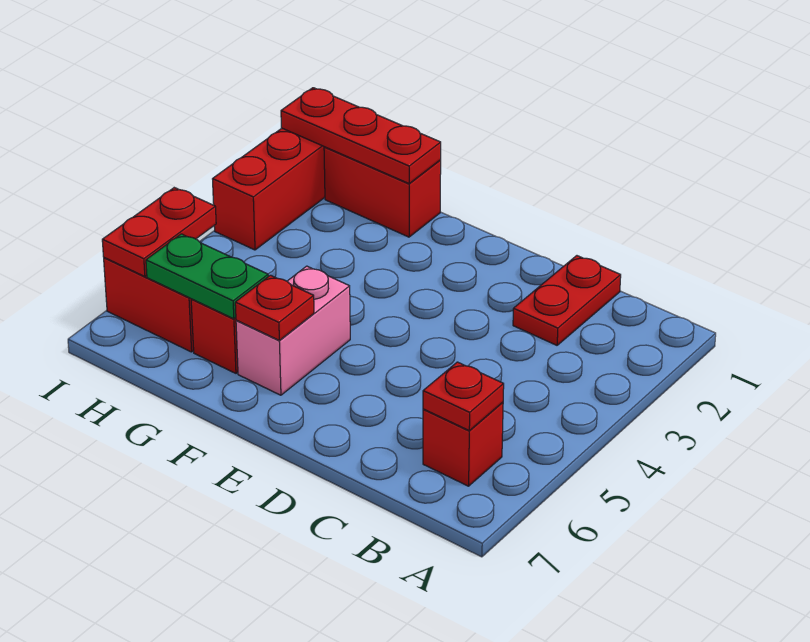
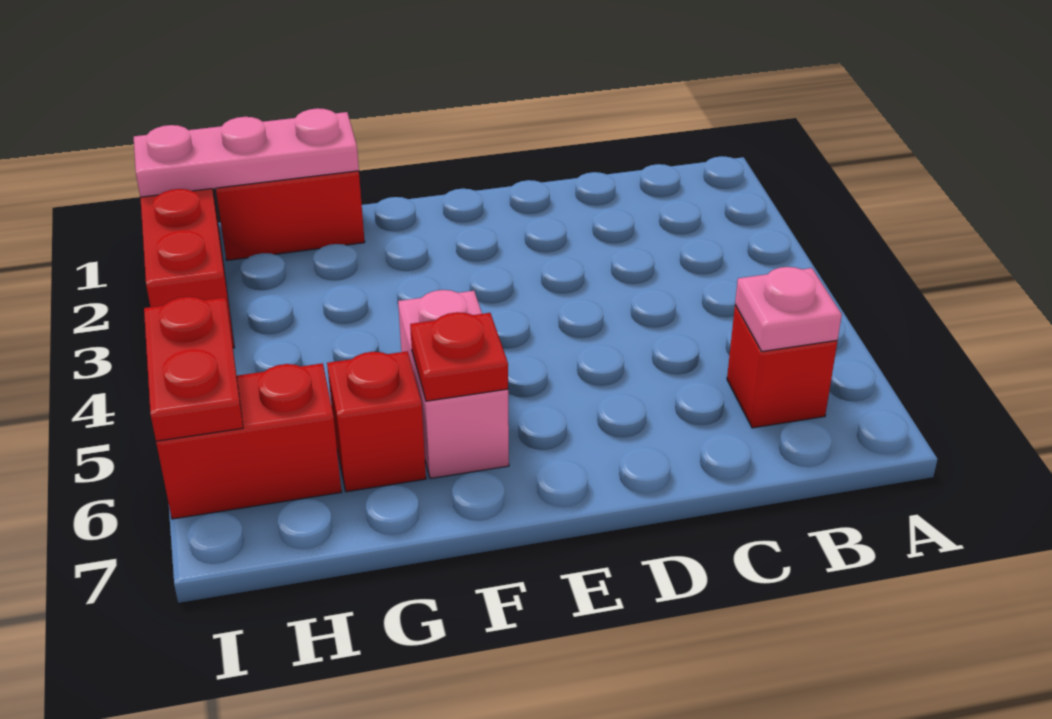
red plate B6 level 2 -> pink plate B6 level 2
red plate C1:C2 level 1 -> none
red plate G1:I1 level 2 -> pink plate G1:I1 level 2
green plate G6:H6 level 2 -> none

